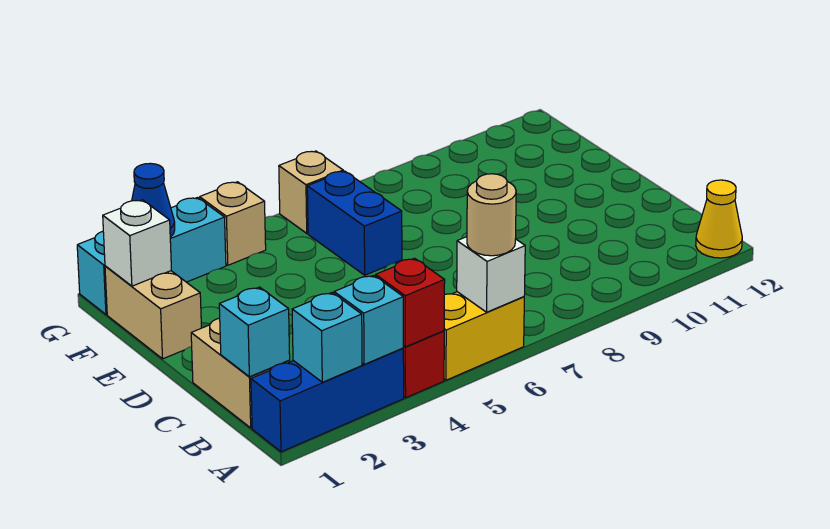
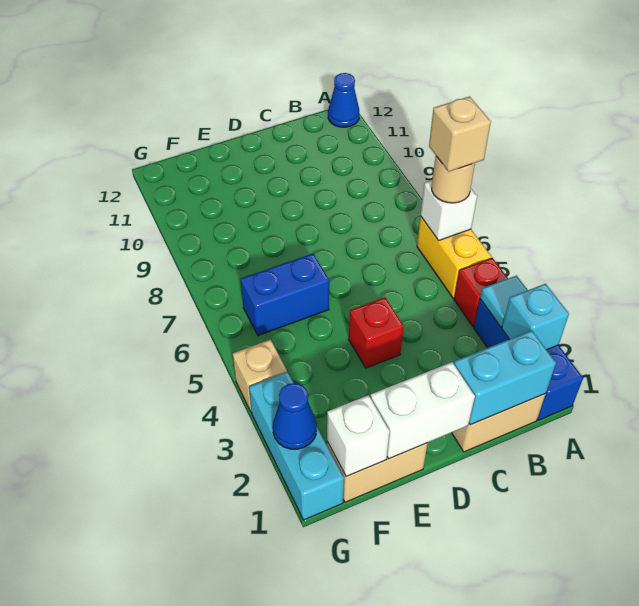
cyan brick A3 level 2 -> cyan tile A3 level 2
red brick A4 level 2 -> red brick D4 level 1
yellow cone A12 level 1 -> blue cone A12 level 1
cyan brick B1 level 2 -> cyan brick B1:C1 level 2
none -> white brick D1:E1 level 2
tan brick G6 level 1 -> tan brick A6 level 4

